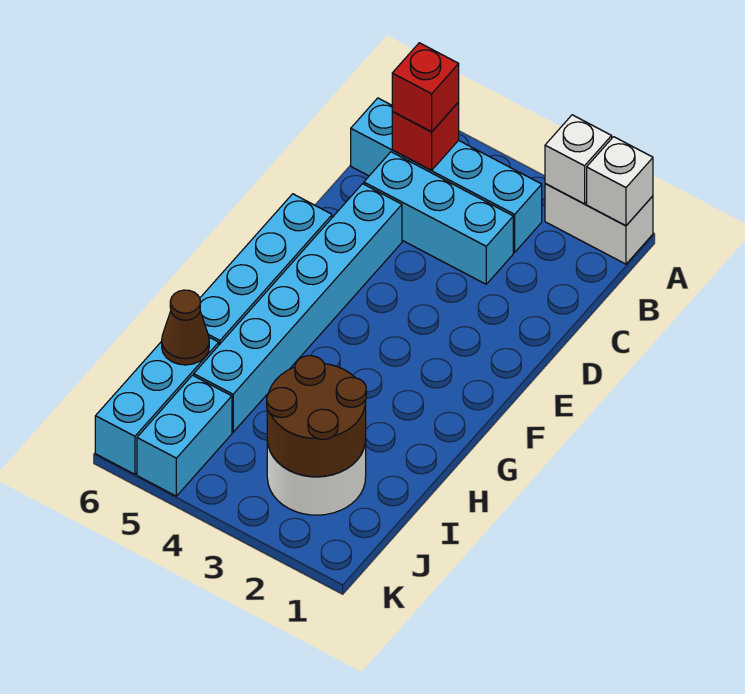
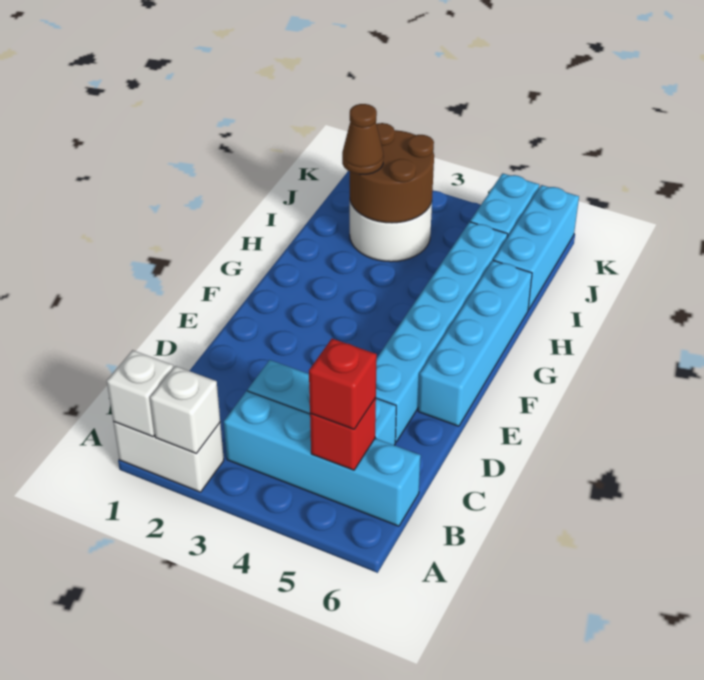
brown cone I6 level 2 -> brown cone I2 level 3

